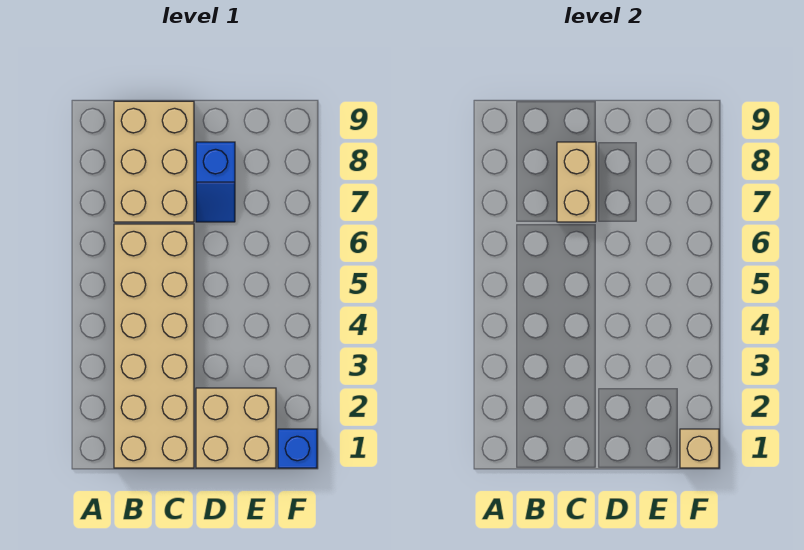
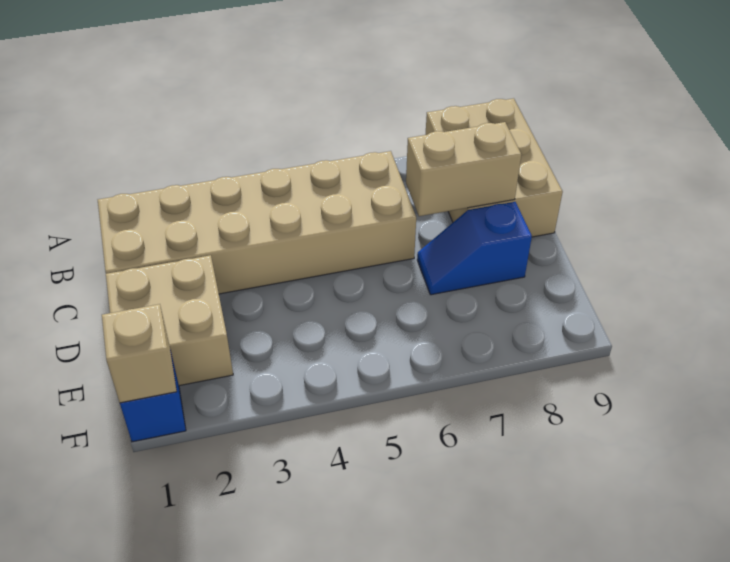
tan brick B7:C9 level 1 -> tan brick A8:C9 level 1

